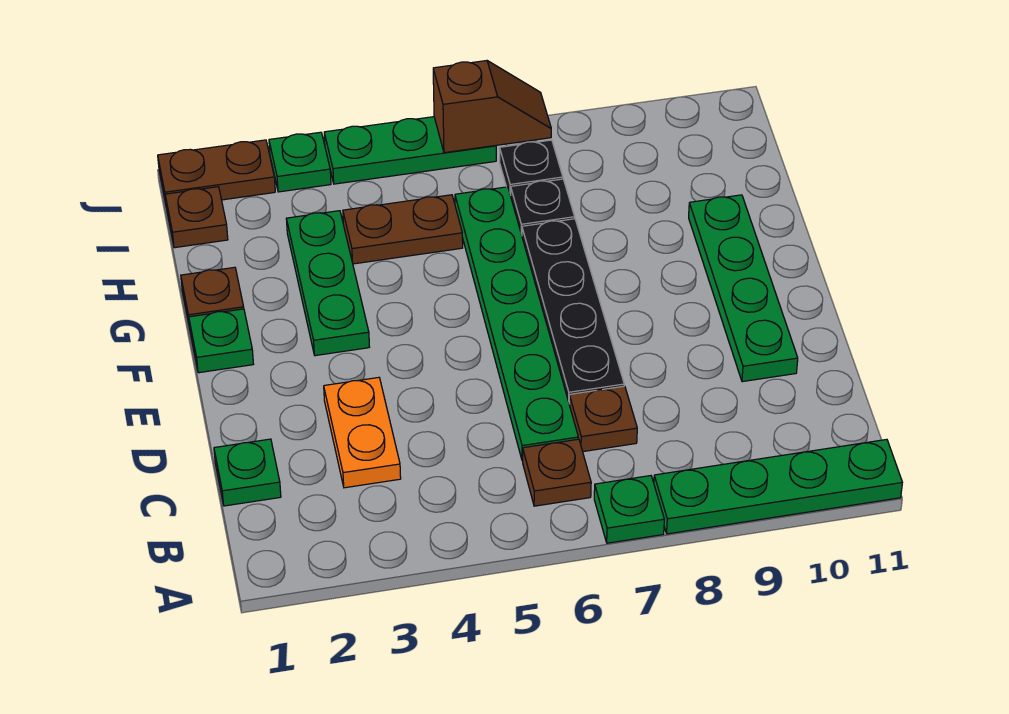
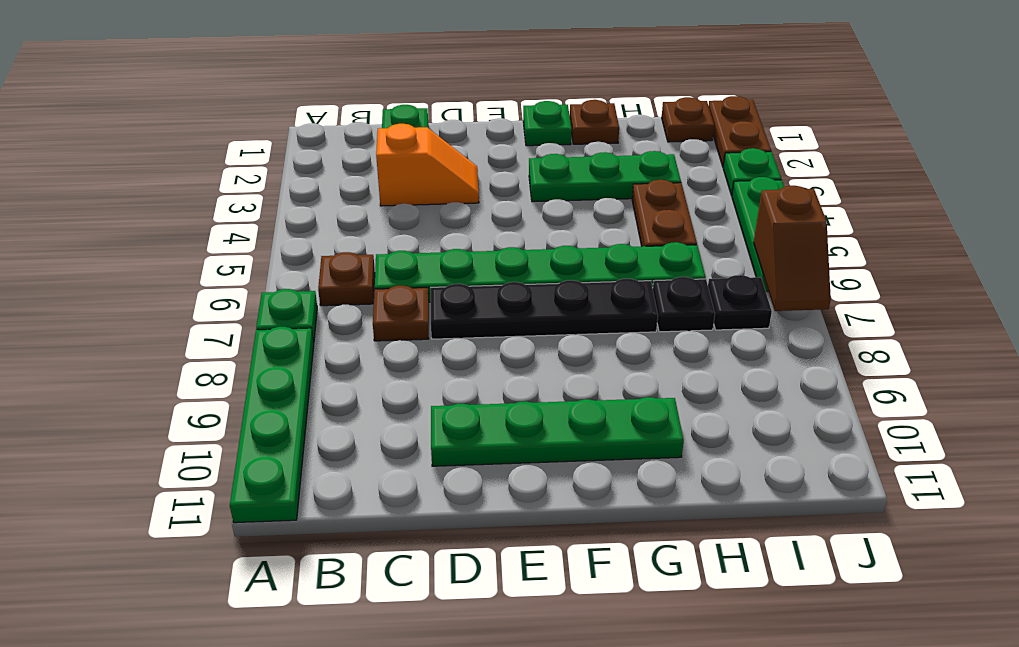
orange plate C3:D3 level 1 -> orange slope C3:D3 level 1 top C

